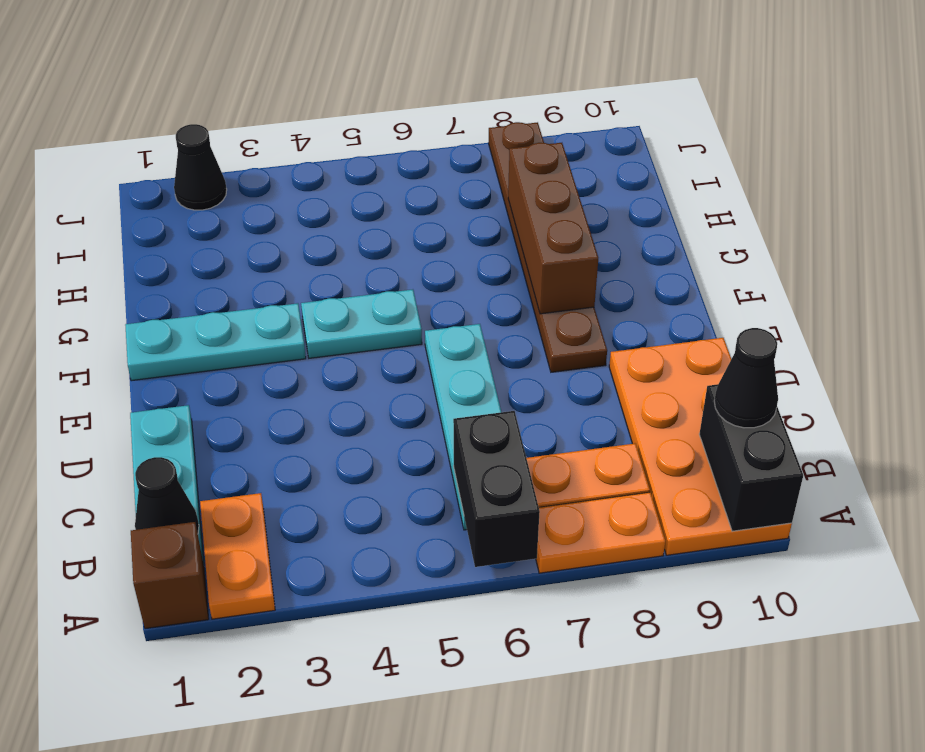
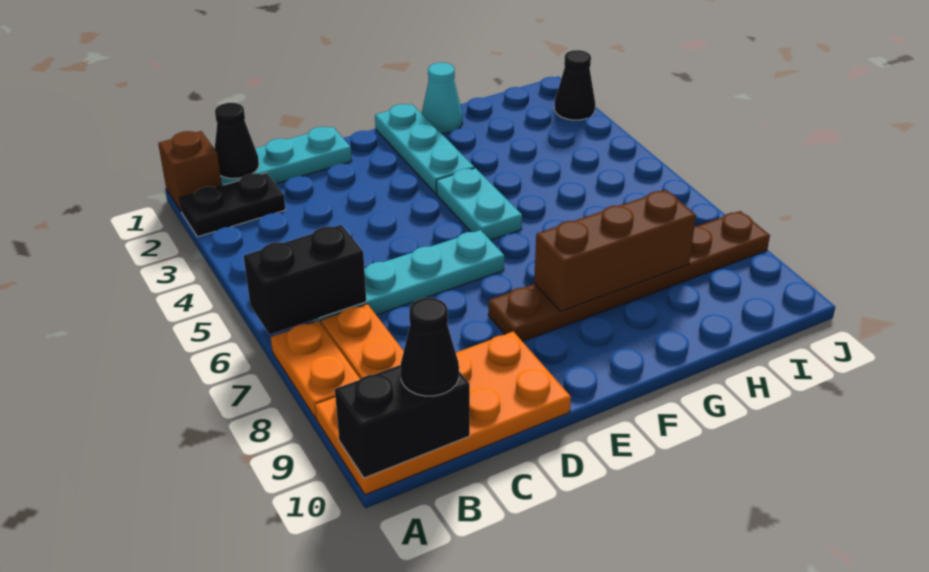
orange plate A2:B2 level 1 -> black plate A2:B2 level 1
none -> cyan cone G1 level 1

